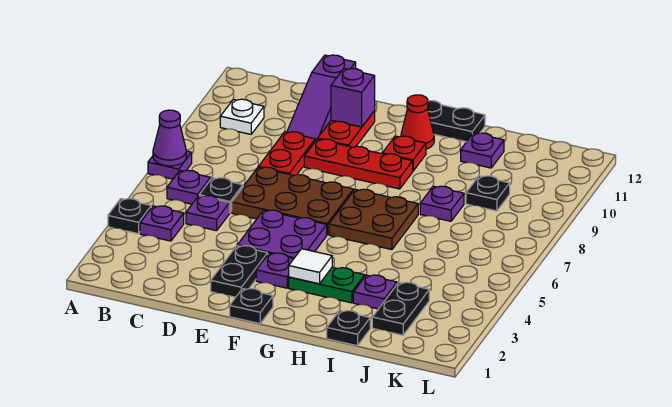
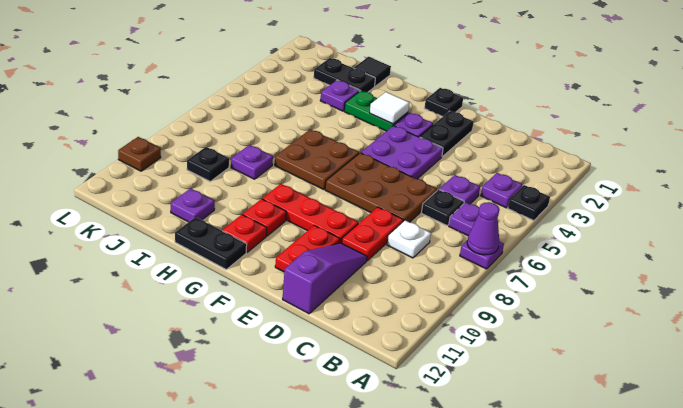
white plate B10 level 1 -> white plate C8 level 1
purple brick E11 level 2 -> none
red cone G11 level 1 -> red plate G11 level 1
black plate I1 level 1 -> black tile I1 level 1
black plate J2:J3 level 1 -> black plate I2:J2 level 1
none -> brown plate L10 level 1

